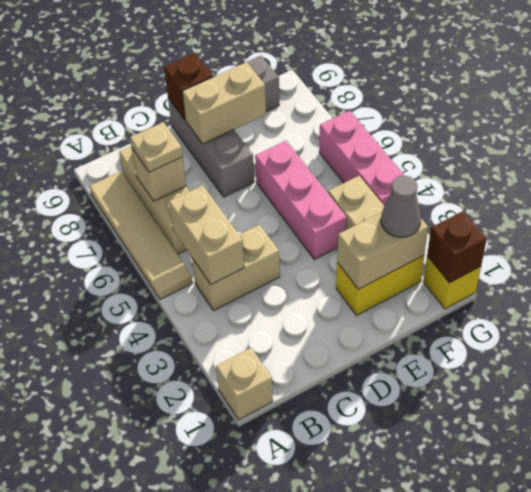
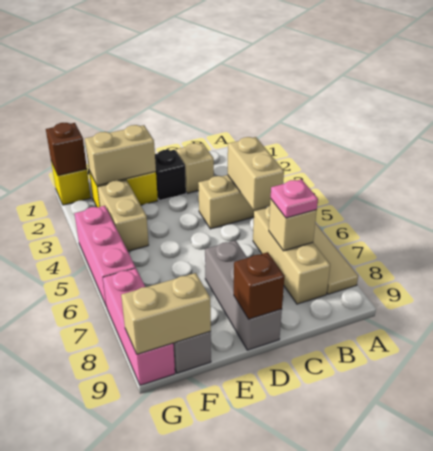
tan brick A1 level 1 -> tan brick C2 level 1
tan plate B7 level 3 -> pink plate B7 level 3
none -> black brick D2 level 1
tan brick D8:E8 level 2 -> tan brick F9:G9 level 2
pink brick E4:E6 level 1 -> pink brick G7:G9 level 1
grey cone F2 level 3 -> none

